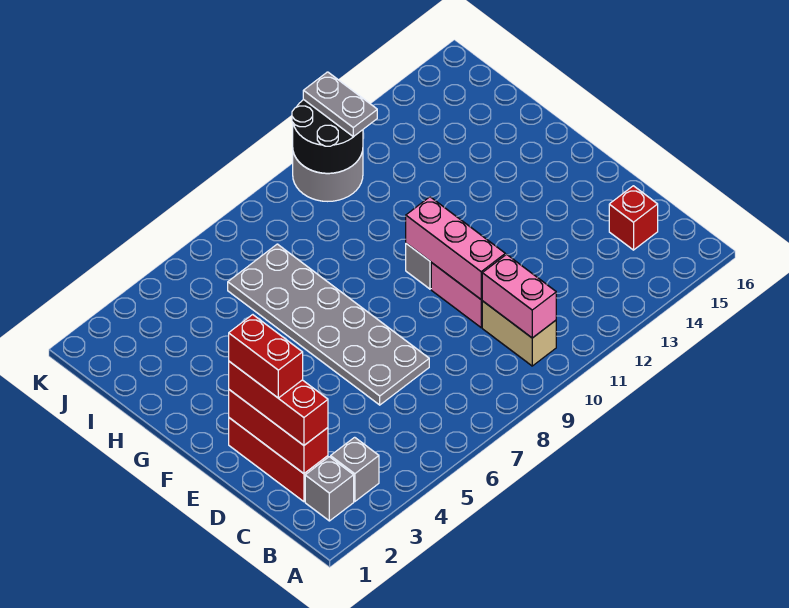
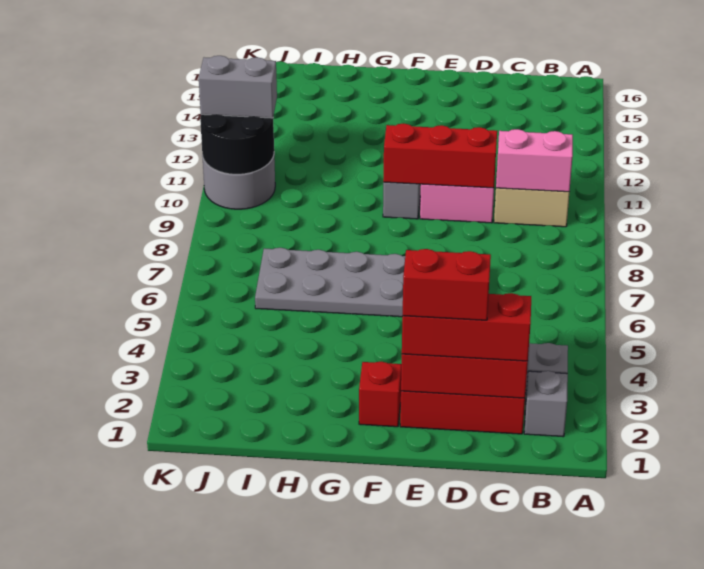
red brick C15 level 1 -> red brick F2 level 1
pink brick D10:F10 level 2 -> red brick D10:F10 level 2
grey plate J11:K11 level 3 -> grey brick J11:K11 level 3

